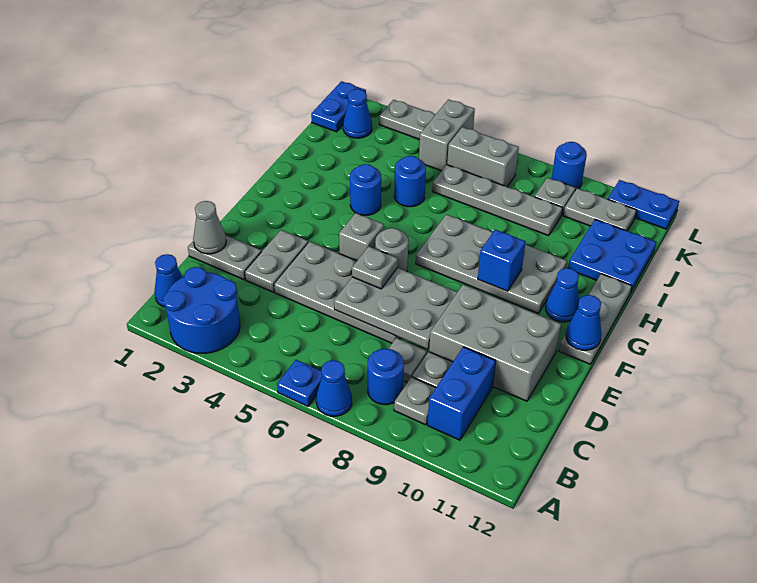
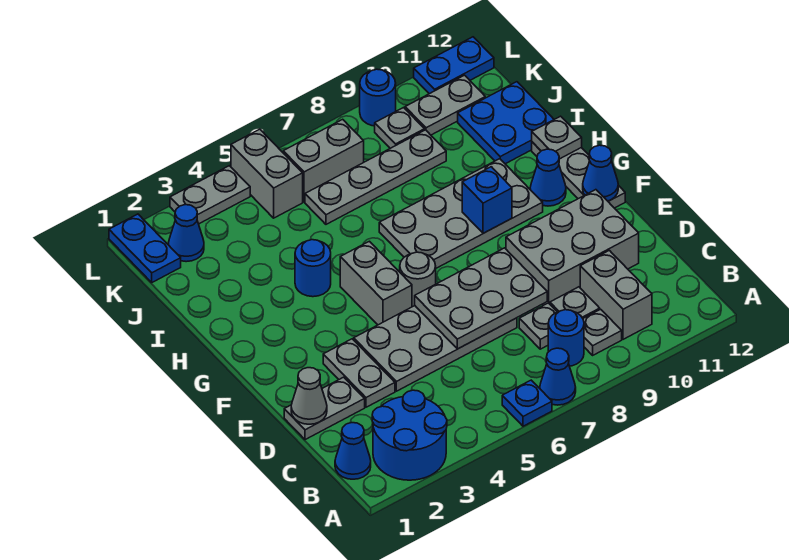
blue brick B10:C10 level 1 -> grey brick B10:C10 level 1
grey plate E6 level 3 -> grey plate H12 level 2
grey brick F5 level 1 -> grey brick F5:G5 level 1
blue round brick I5 level 1 -> none

